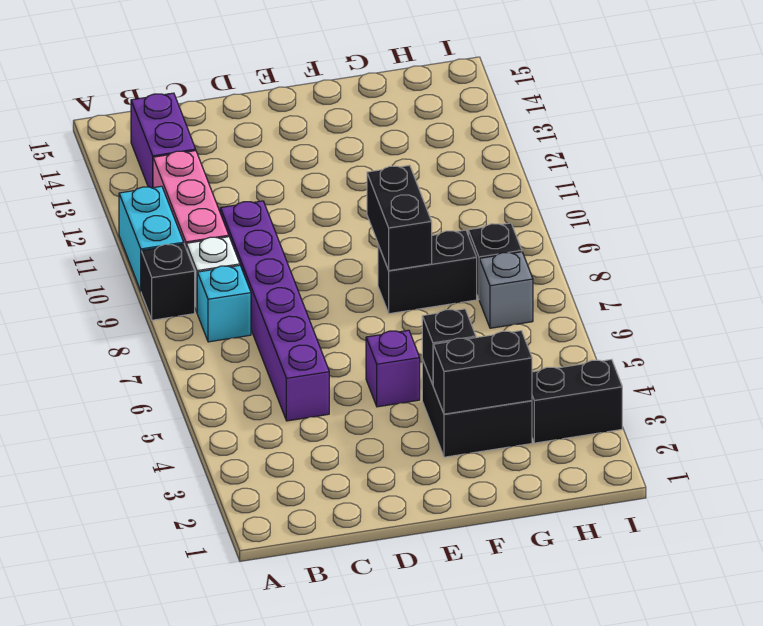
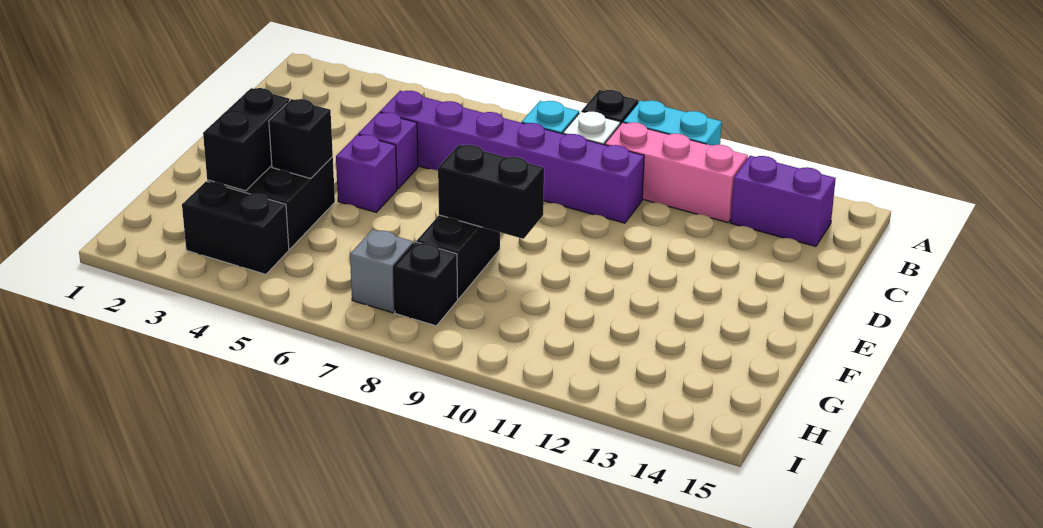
none -> purple brick D5 level 1
black brick H3:I3 level 1 -> black brick H3:H4 level 1

